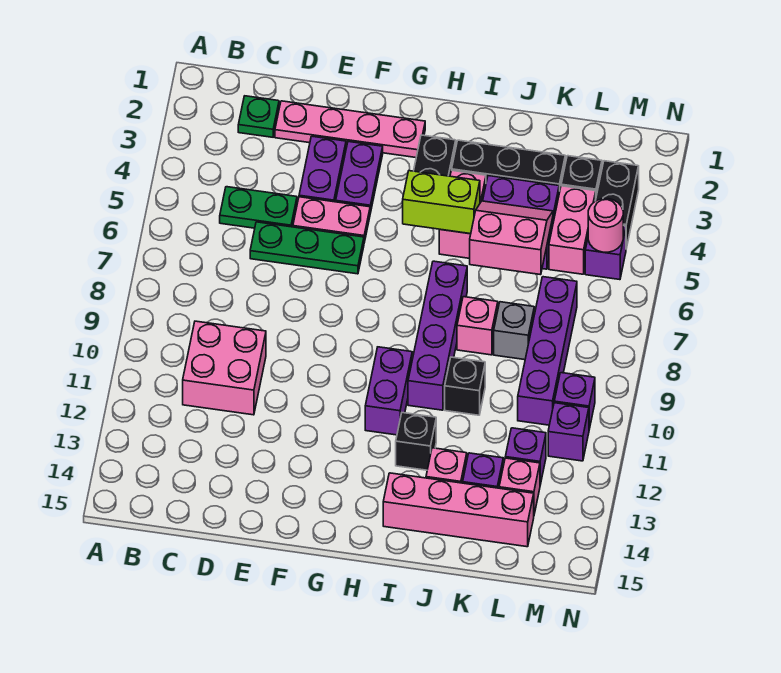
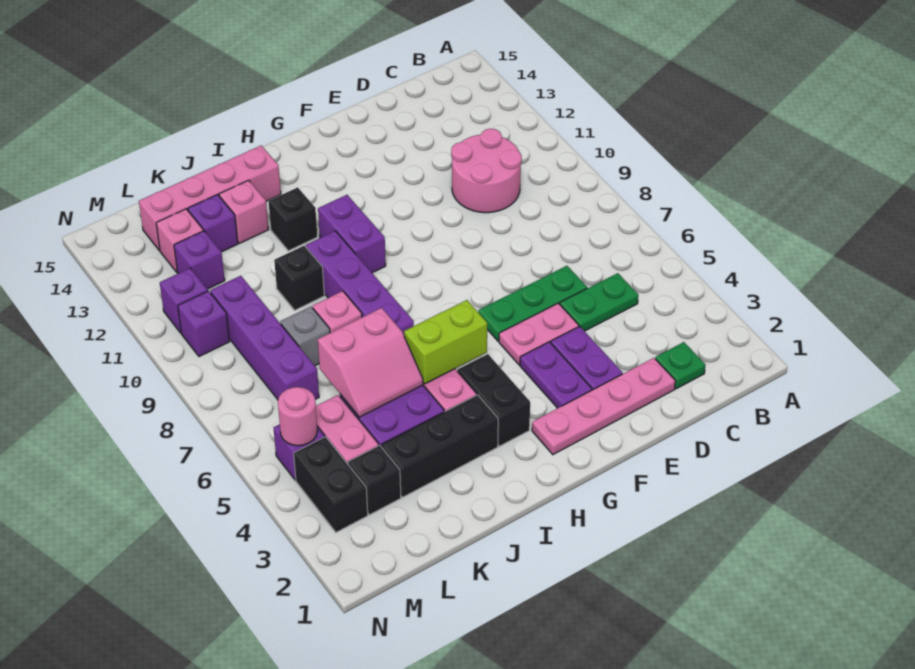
pink brick C10:D11 level 1 -> pink round brick C10:D11 level 1

